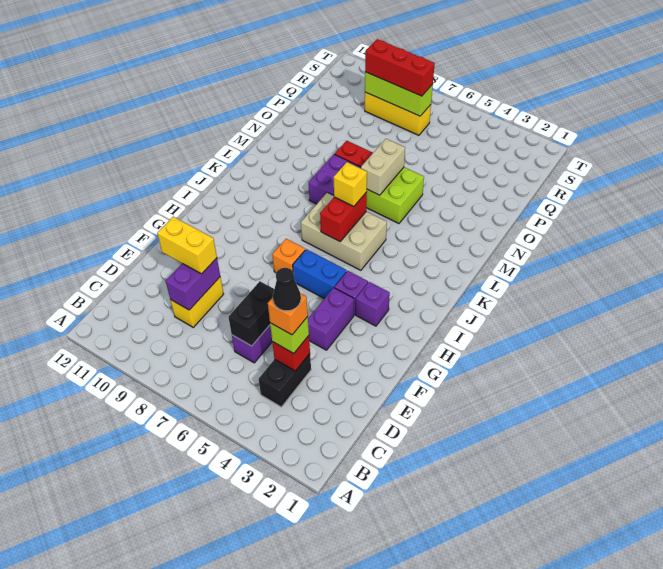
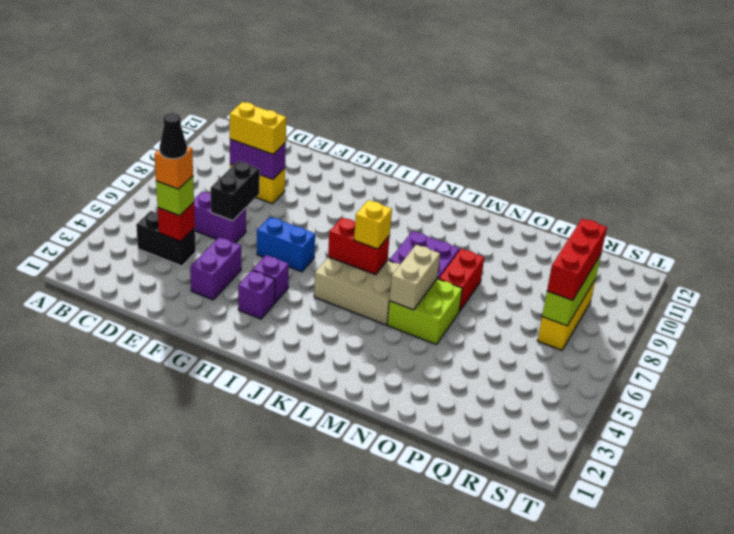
black brick D6:E6 level 2 -> black brick E6:E7 level 2
yellow brick E9:E10 level 3 -> yellow brick D9:E9 level 3
purple brick F4:G4 level 1 -> purple brick F3:F4 level 1
blue brick H5:H6 level 1 -> blue brick G6:H6 level 1
orange brick H7 level 1 -> none
tan brick J5:K7 level 1 -> tan brick J5:L6 level 1
tan brick M6:N6 level 2 -> tan brick M5:M6 level 2

